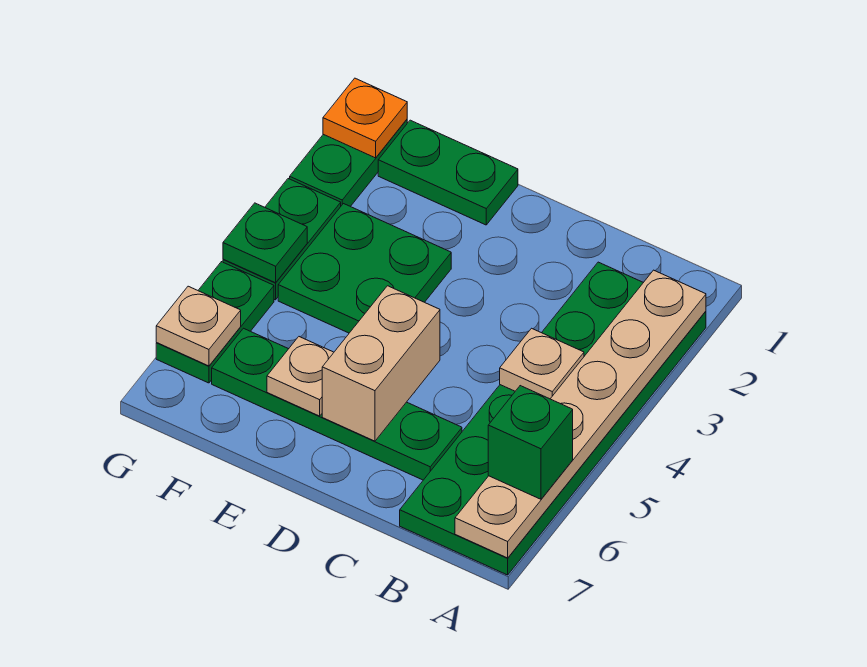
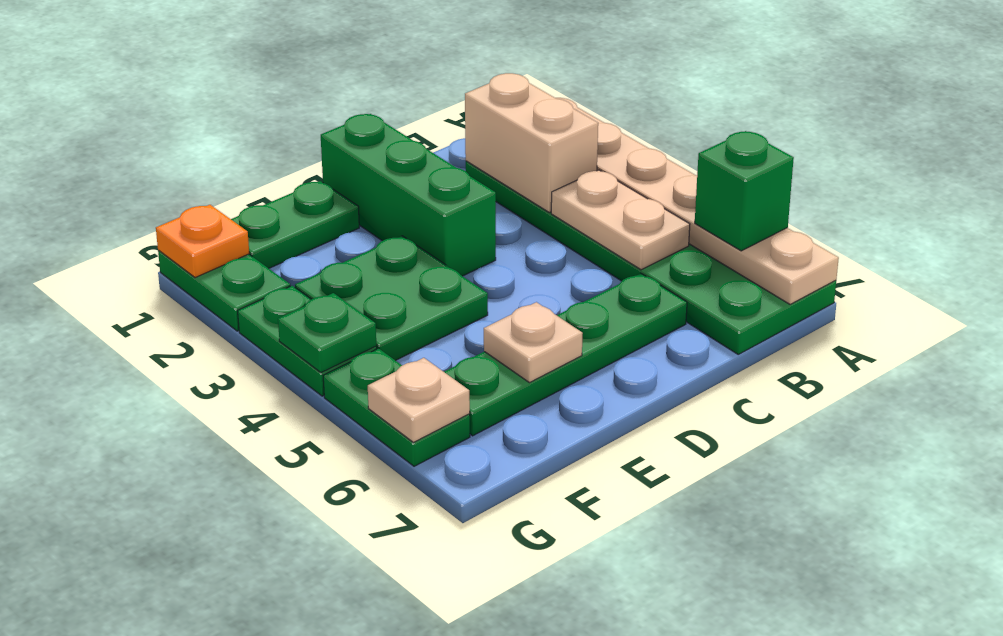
tan plate B4 level 2 -> tan plate B4:B5 level 2
none -> green brick D1:D3 level 1
tan brick D5:D6 level 2 -> tan brick B2:B3 level 2

